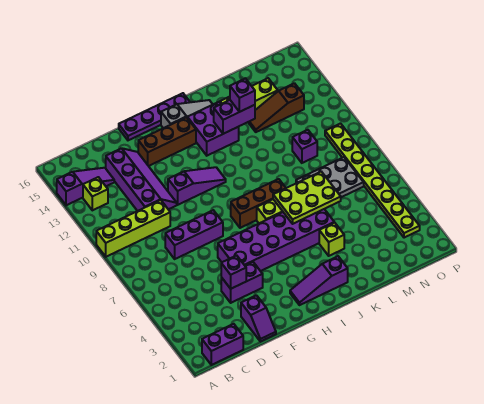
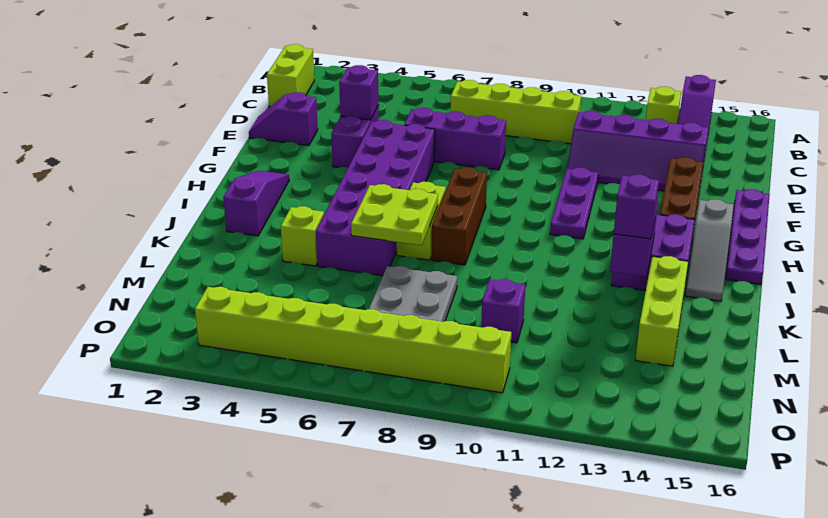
lime brick A10:D10 level 1 -> lime brick C7:C10 level 1
purple brick B1:C1 level 1 -> lime brick B1:C1 level 1
purple brick D8:F8 level 1 -> purple brick E6:E8 level 1
purple slope F11:H11 level 1 top F -> purple plate F11:H11 level 1
lime plate J6:L7 level 2 -> lime plate J6:K7 level 2
brown slope L13:N13 level 1 top N -> none
lime plate O3:O10 level 1 -> lime brick O3:O10 level 1

